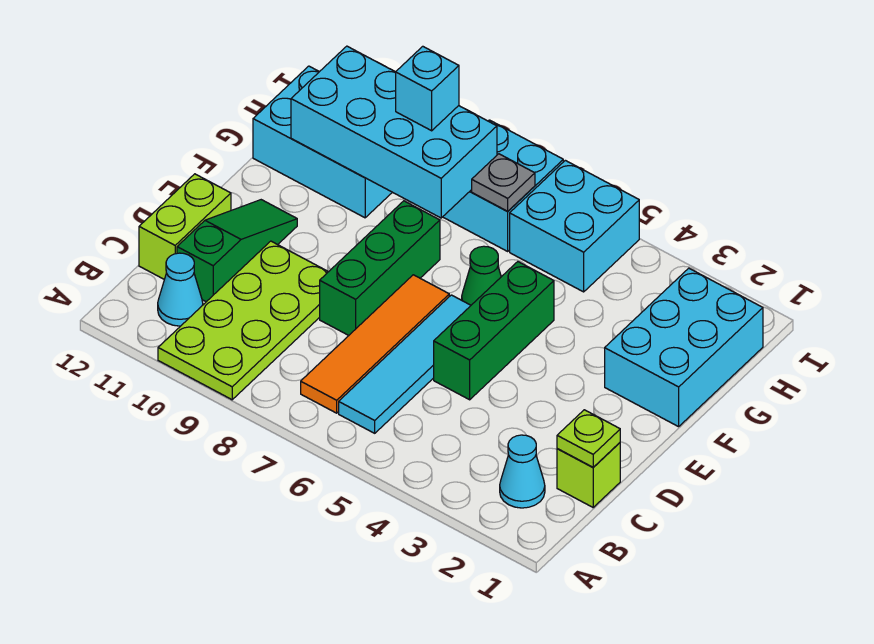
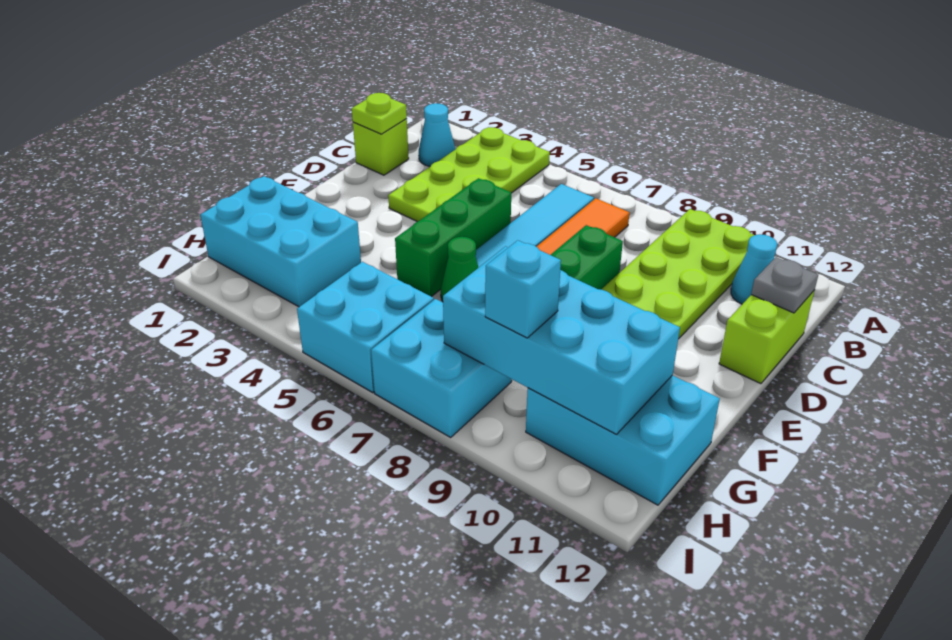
none -> lime plate A3:D4 level 1
green slope C11:E11 level 1 top C -> none
cyan brick F1:H2 level 1 -> cyan brick G1:H3 level 1
grey plate H7 level 2 -> grey plate C12 level 2

